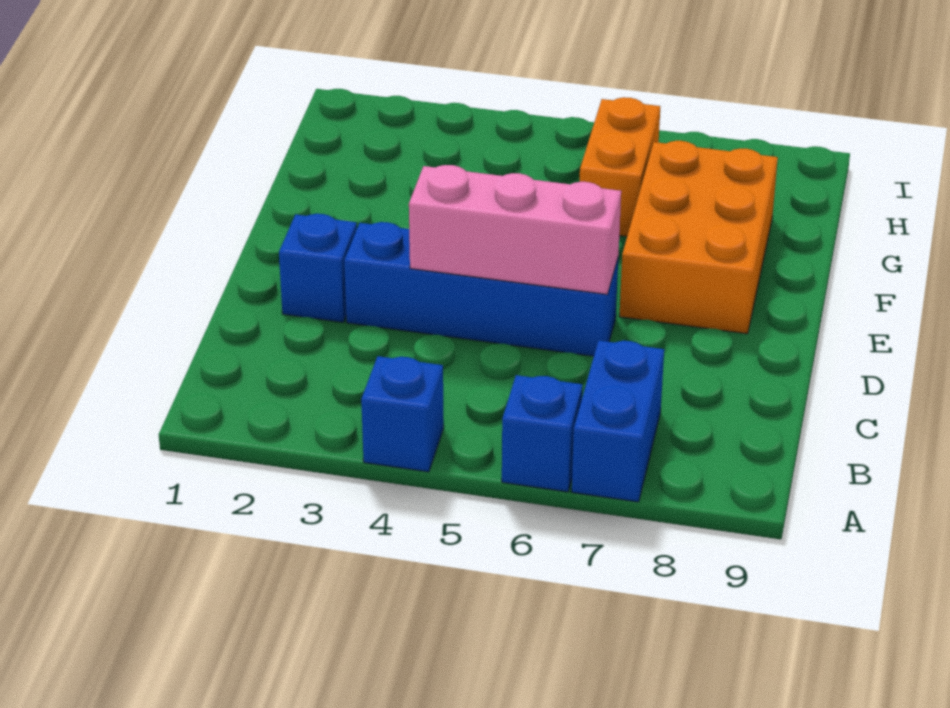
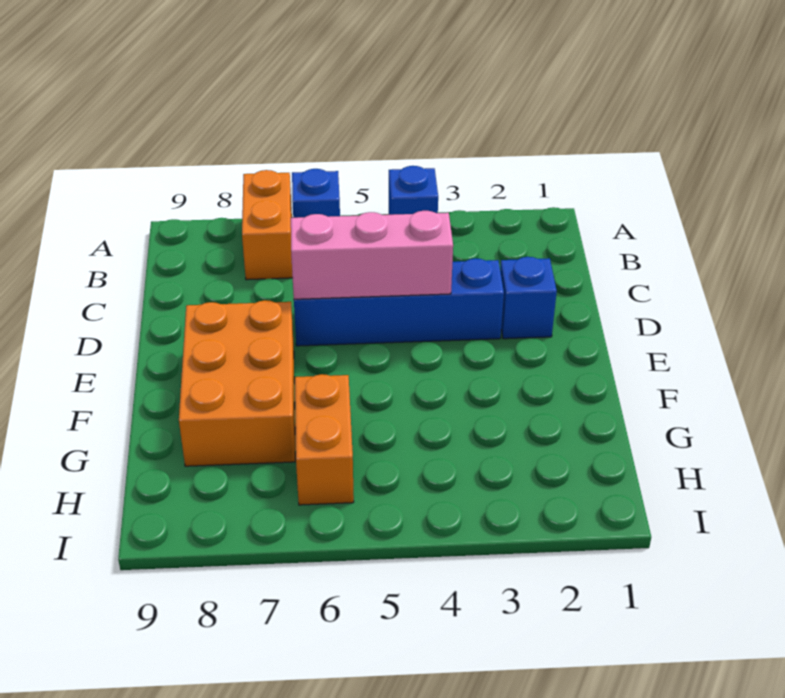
blue brick A7:B7 level 1 -> orange brick A7:B7 level 1

